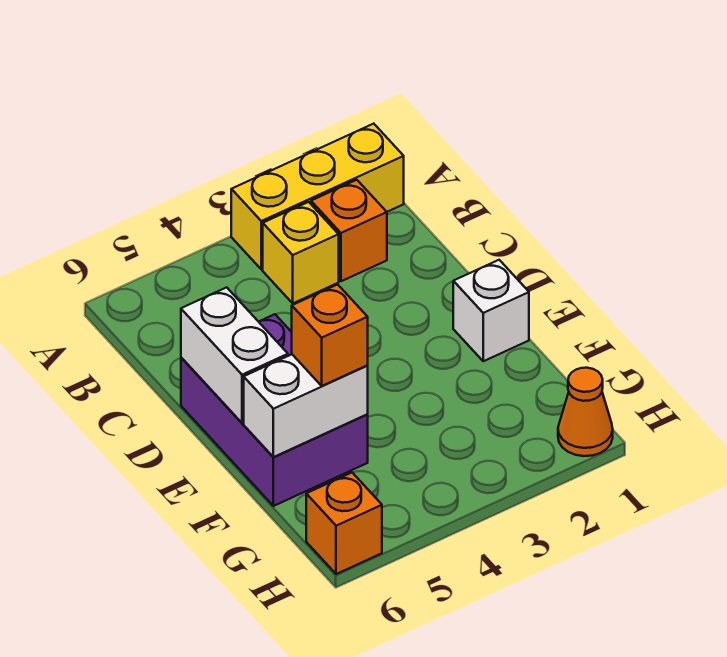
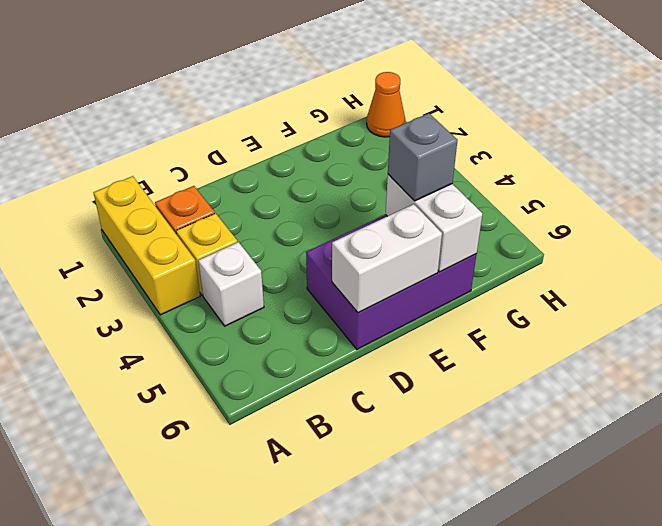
white brick E1 level 1 -> white brick B4 level 1
orange brick F5 level 3 -> grey brick F5 level 3
orange brick H6 level 1 -> none

